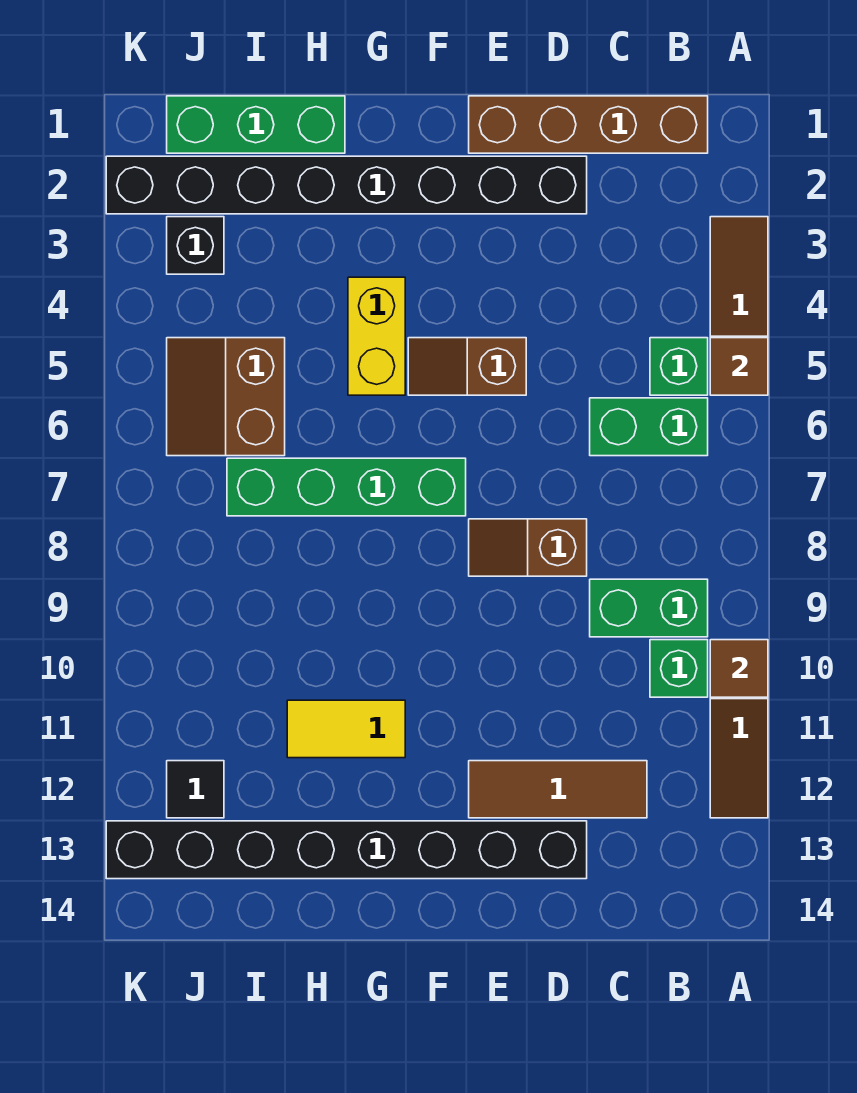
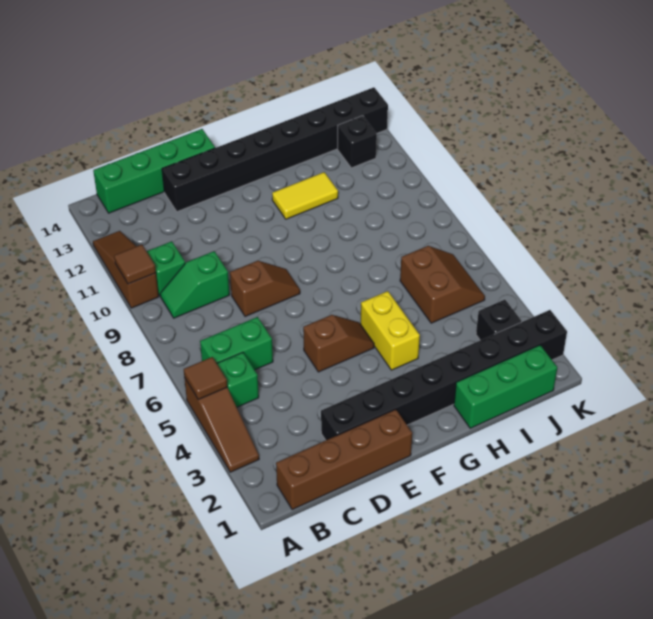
green brick B9:C9 level 1 -> green slope B9:C9 level 1 top C
brown tile C12:E12 level 1 -> none
green brick F7:I7 level 1 -> green brick B14:E14 level 1
black tile J12 level 1 -> black brick J12 level 1

